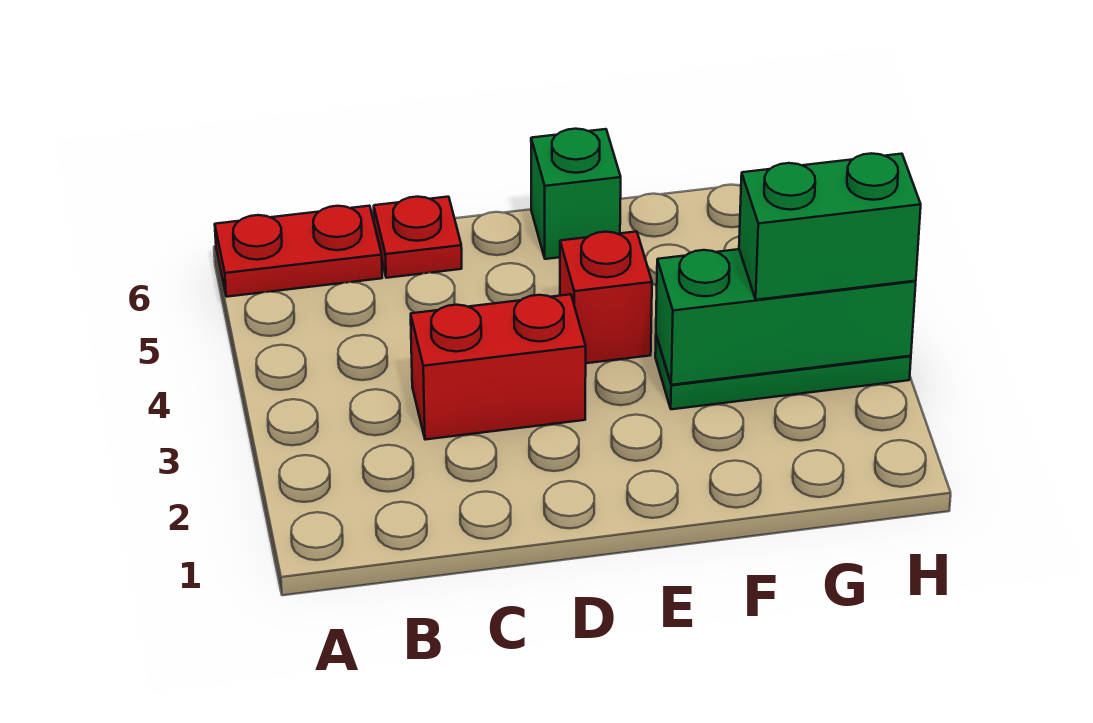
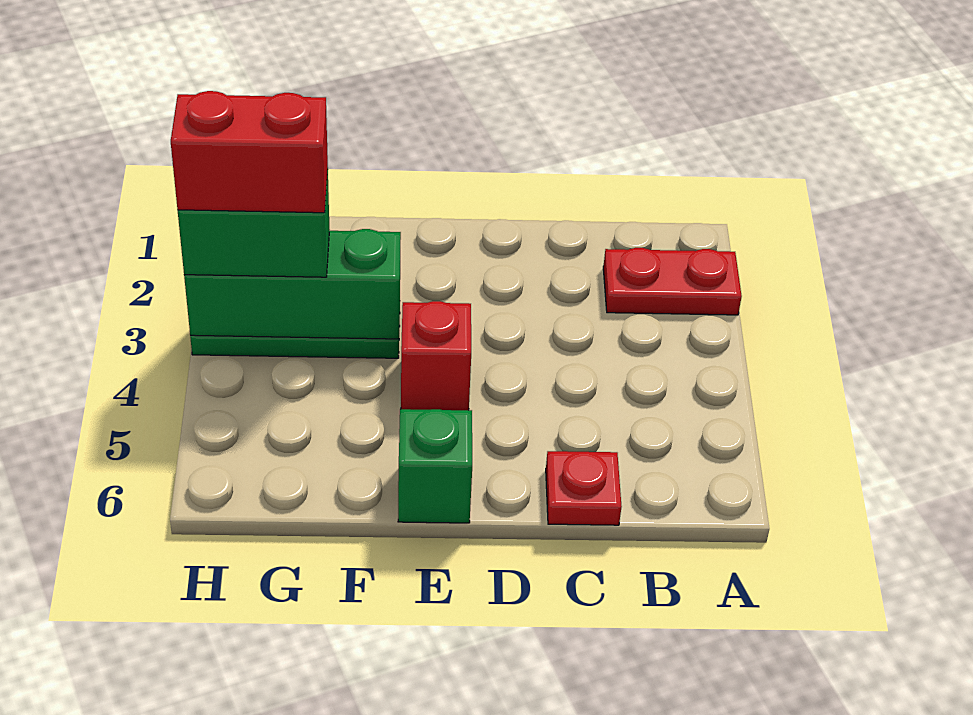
red plate A6:B6 level 1 -> red plate A2:B2 level 1
red brick C3:D3 level 1 -> red brick G3:H3 level 4

